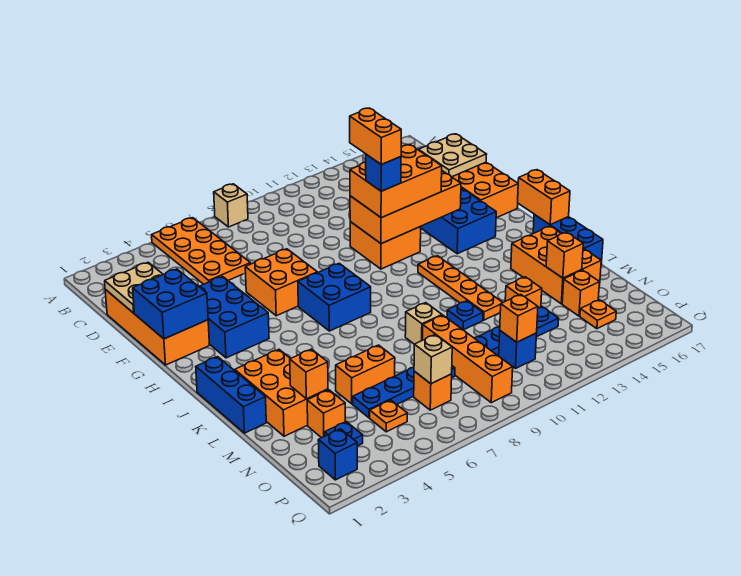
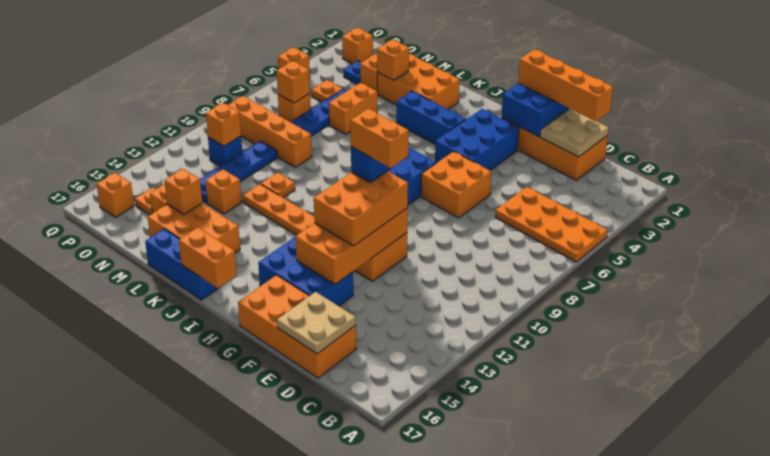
tan brick A8 level 1 -> none
none -> orange brick D1:G1 level 3
blue brick F3:H4 level 1 -> blue brick G3:H5 level 1
blue brick J1:L1 level 1 -> blue brick I4:K4 level 1
tan brick L9 level 1 -> none
blue plate L11 level 1 -> orange plate L11 level 1
tan brick O7 level 2 -> orange brick O7 level 2
blue brick P2 level 1 -> orange brick P2 level 1
none -> orange brick P16 level 1
none -> orange brick Q5 level 1

